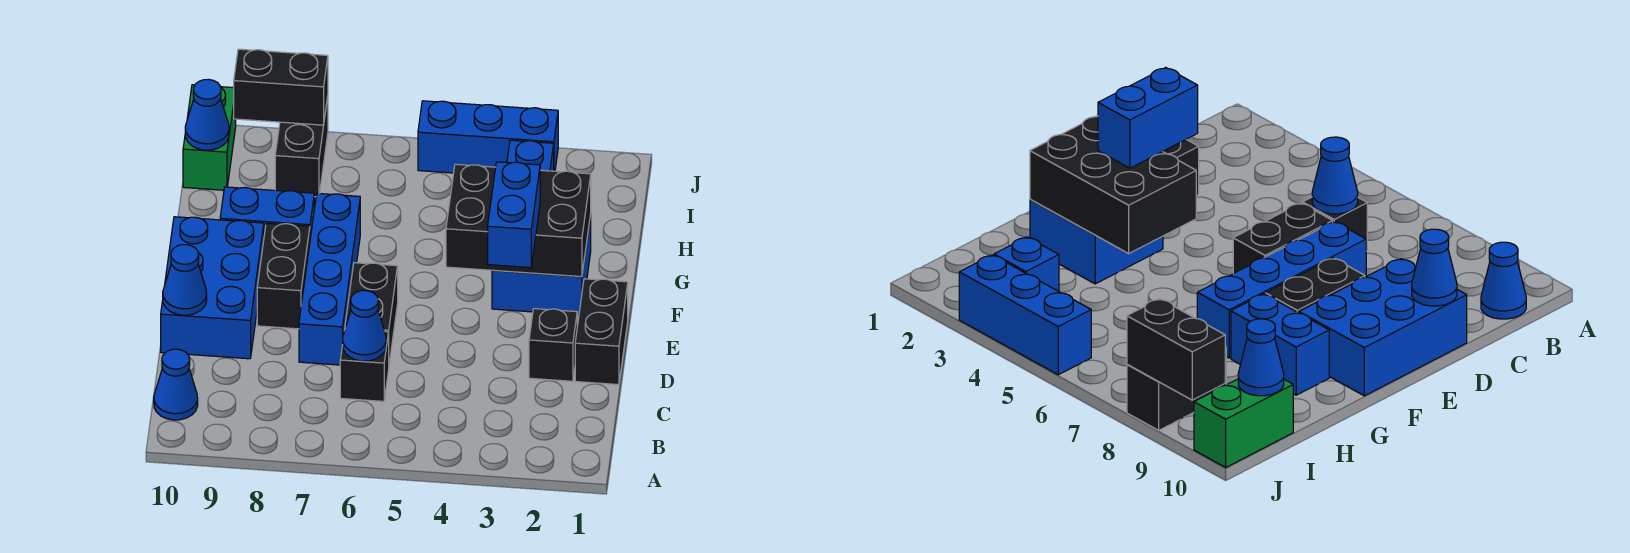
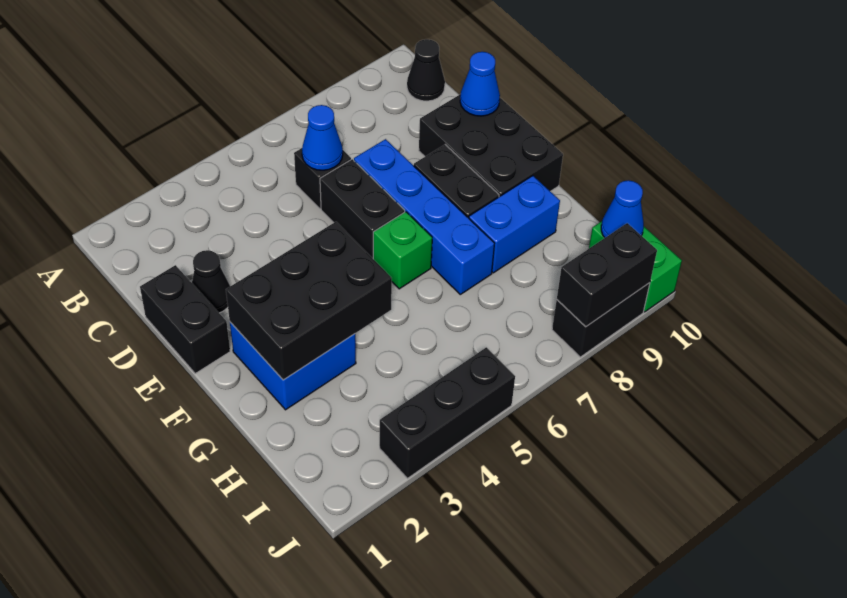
blue cone B10 level 1 -> black cone B10 level 1
black brick D2 level 1 -> black cone D2 level 1
blue brick D9:F10 level 1 -> black brick D9:F10 level 1
blue brick E3:F3 level 3 -> none
none -> green brick F6 level 1
blue brick I3 level 1 -> none
black brick I8:J8 level 1 -> black brick J8:J9 level 1
blue brick J3:J5 level 1 -> black brick J3:J5 level 1

